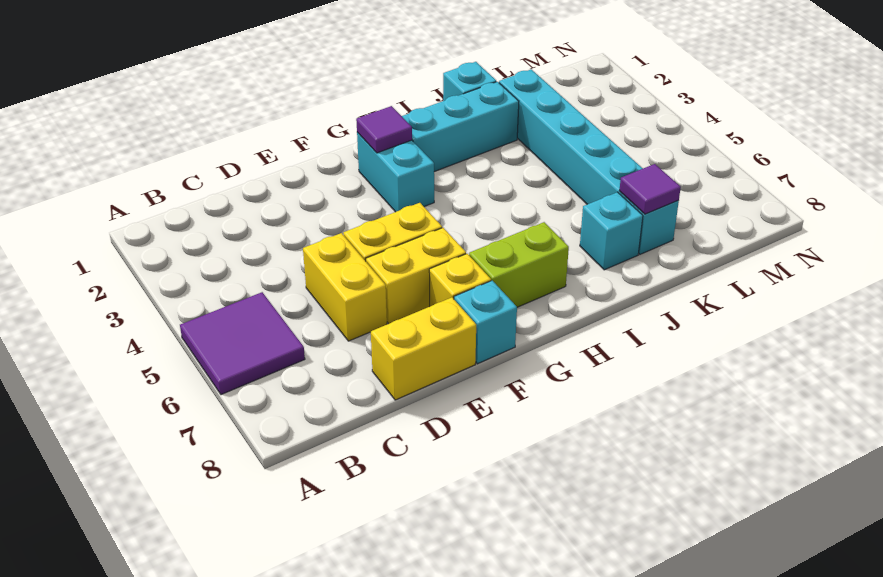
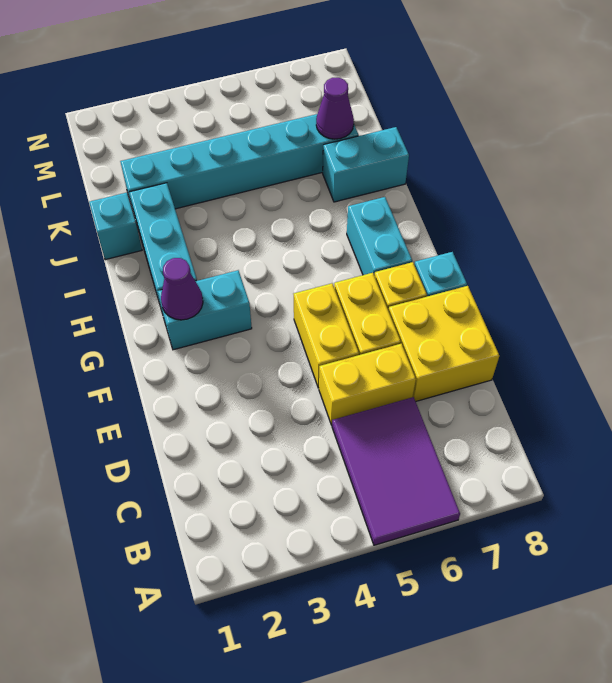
purple tile A5:B6 level 1 -> purple tile A5:C6 level 1
yellow brick D8:E8 level 1 -> yellow brick D7:E8 level 1
purple tile G2 level 2 -> purple cone G2 level 2
lime brick G7:H7 level 1 -> cyan brick G7:H7 level 1
cyan brick J7 level 1 -> cyan brick J7:J8 level 1
purple tile K7 level 2 -> purple cone K7 level 2

